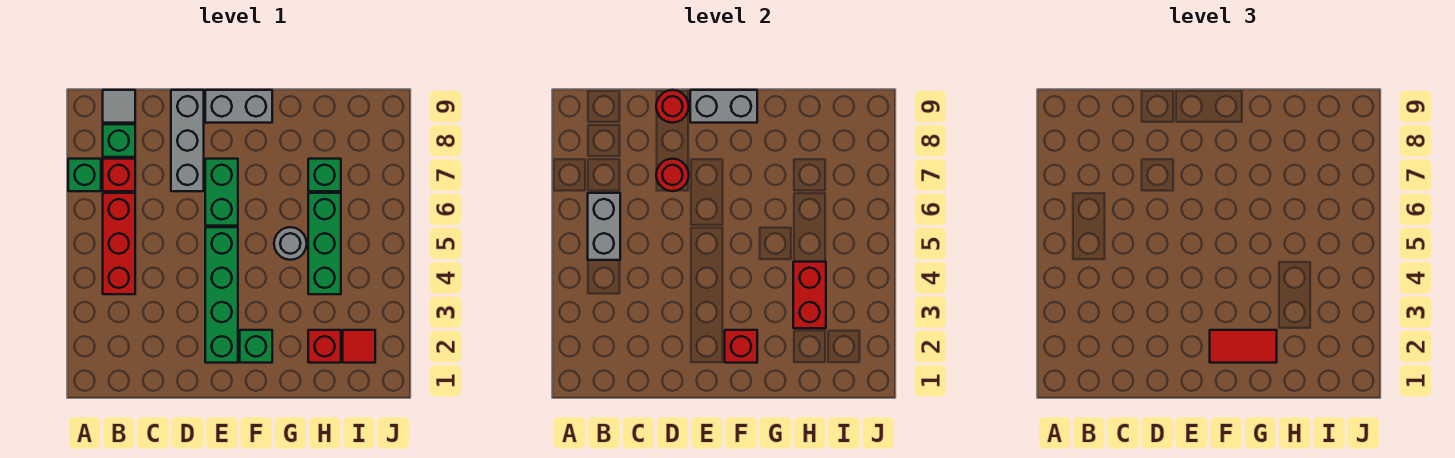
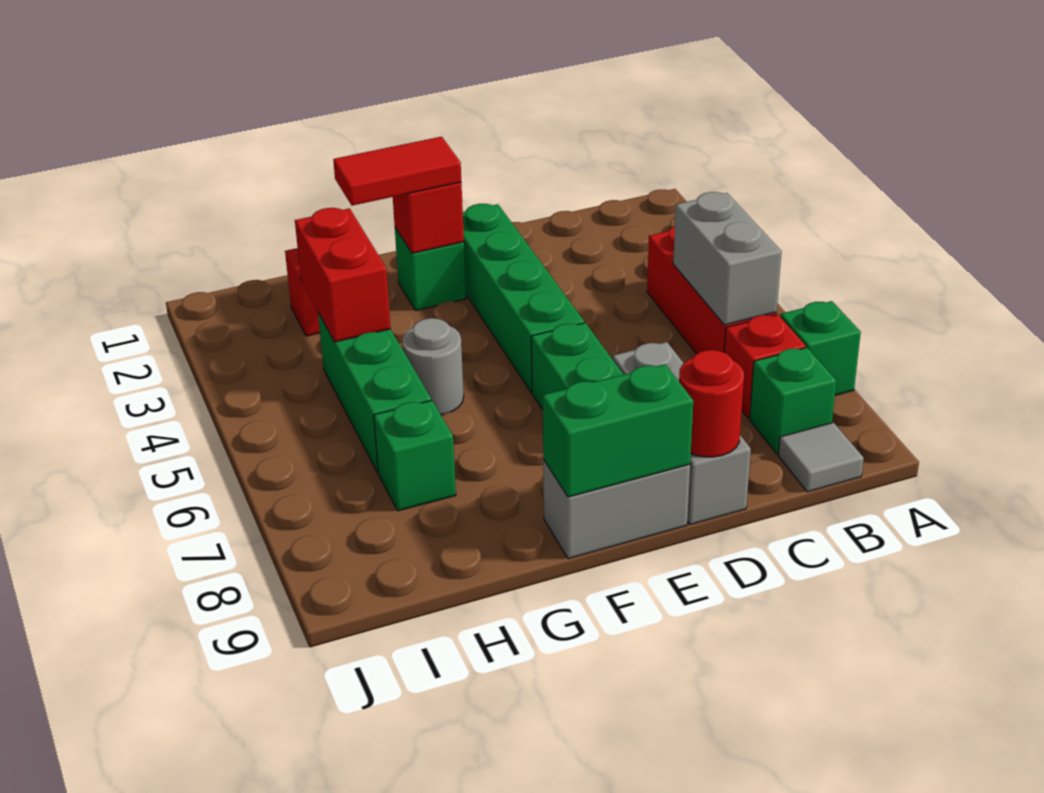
red round brick D7 level 2 -> none
grey brick E9:F9 level 2 -> green brick E9:F9 level 2
red tile I2 level 1 -> none

